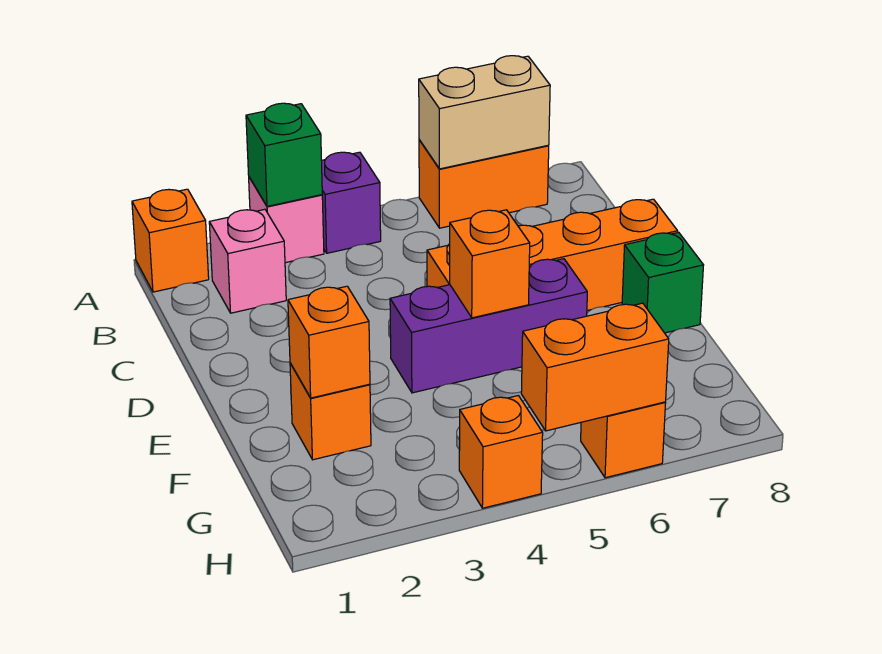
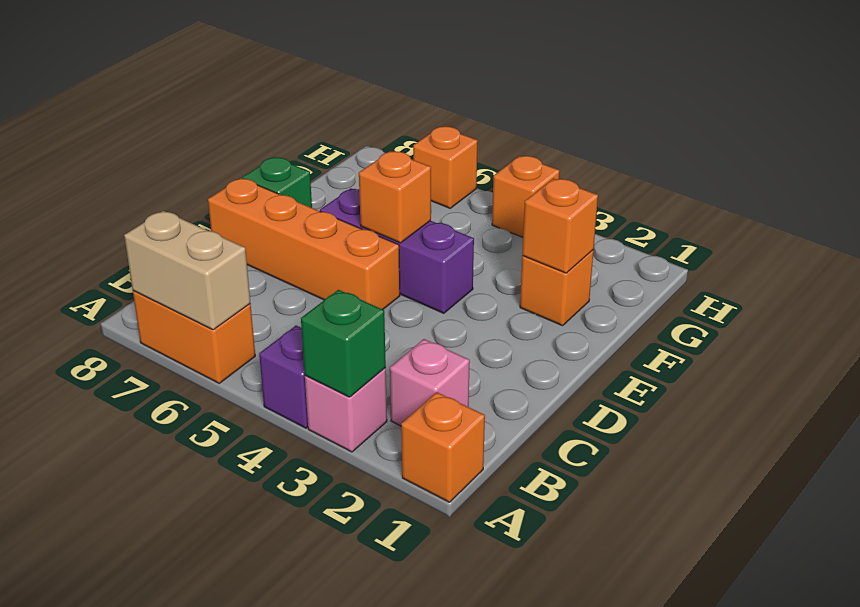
orange brick H5:H6 level 2 -> none

